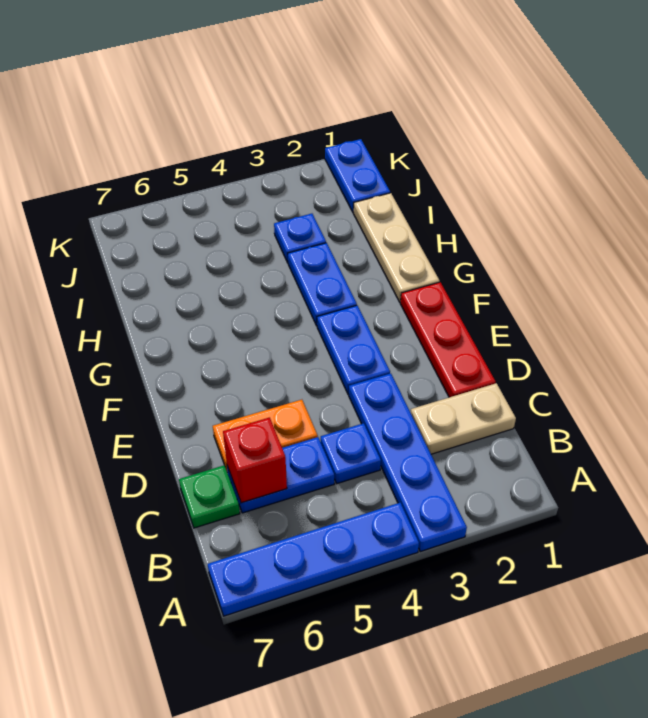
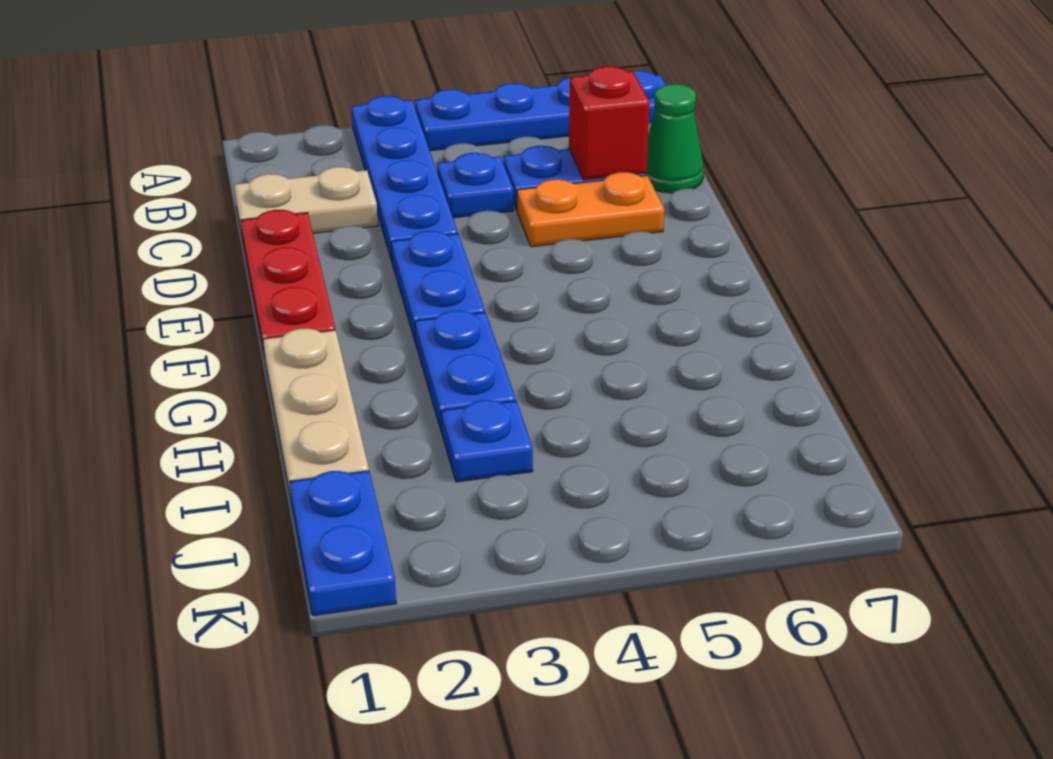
green plate C7 level 1 -> green cone C7 level 1

